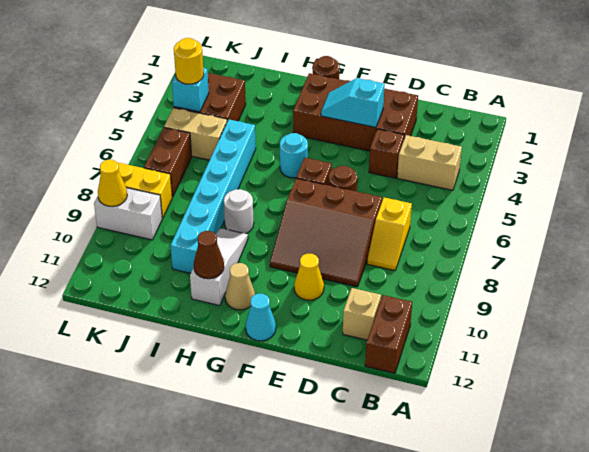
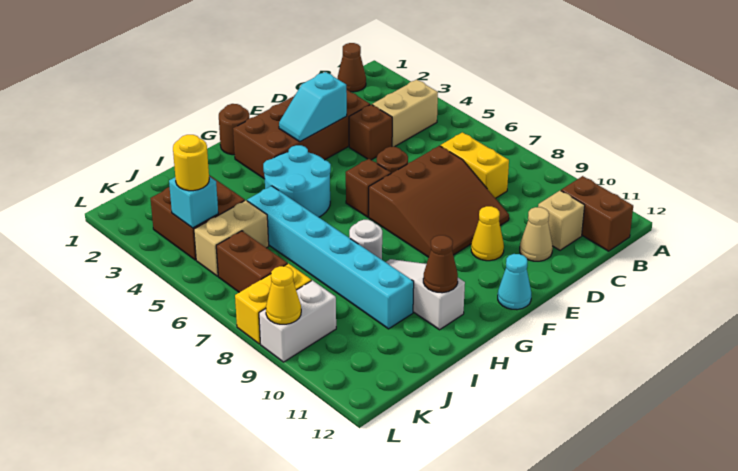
none -> brown cone B1 level 1
yellow slope C7:C8 level 1 top 7 -> yellow brick C7:C8 level 1
cyan round brick G5 level 1 -> cyan round brick G4:H5 level 1
tan cone G11 level 1 -> tan cone D11 level 1

